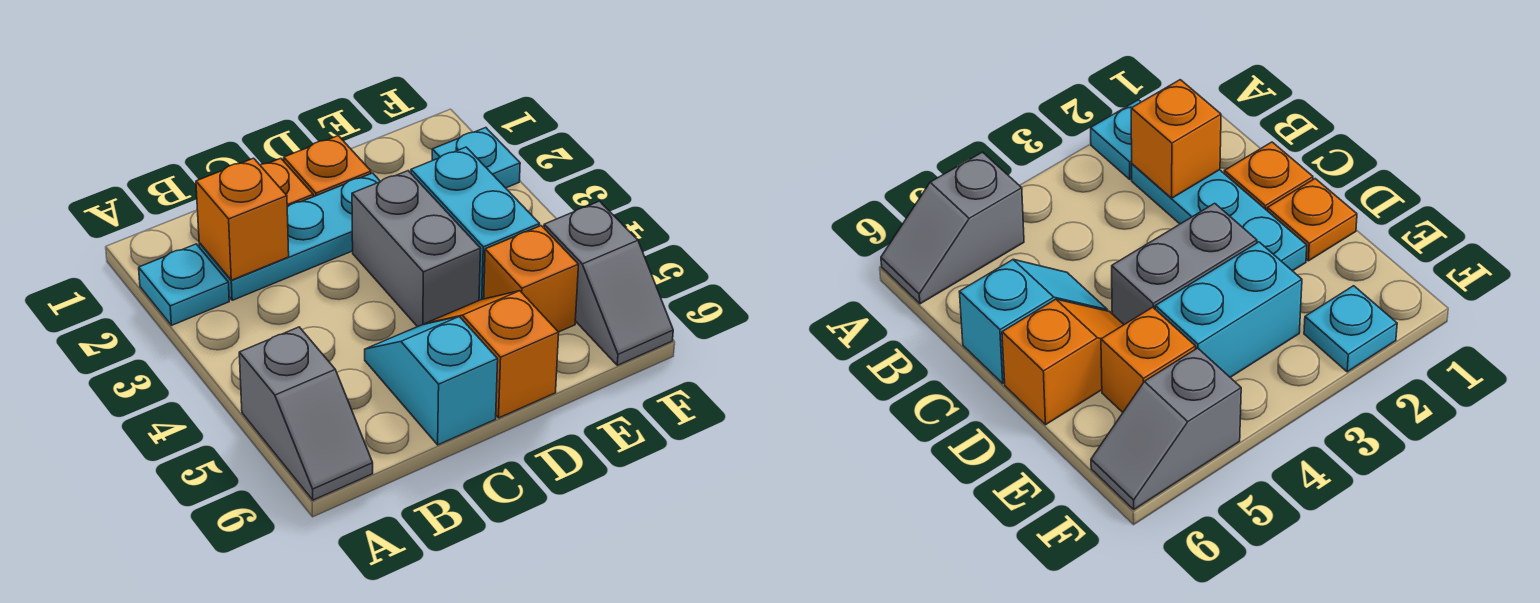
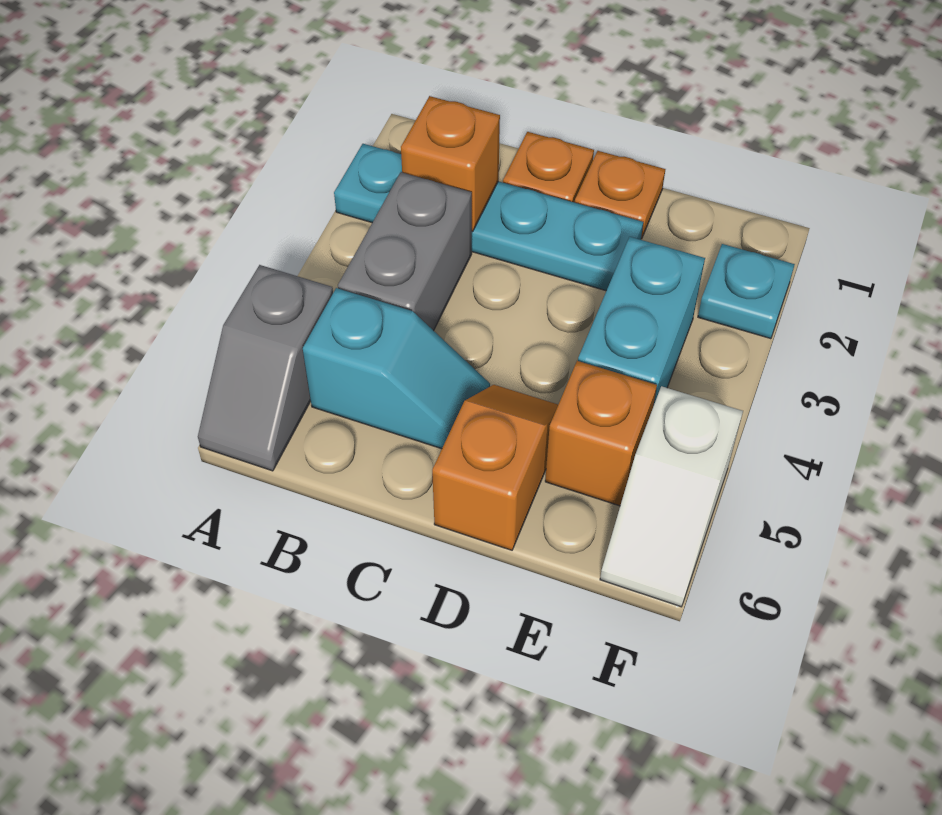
cyan slope C5:C6 level 1 top 6 -> cyan slope B5:C5 level 1 top B
grey brick D3:D4 level 1 -> grey brick B3:B4 level 1
grey slope F5:F6 level 1 top 5 -> white slope F5:F6 level 1 top 5

